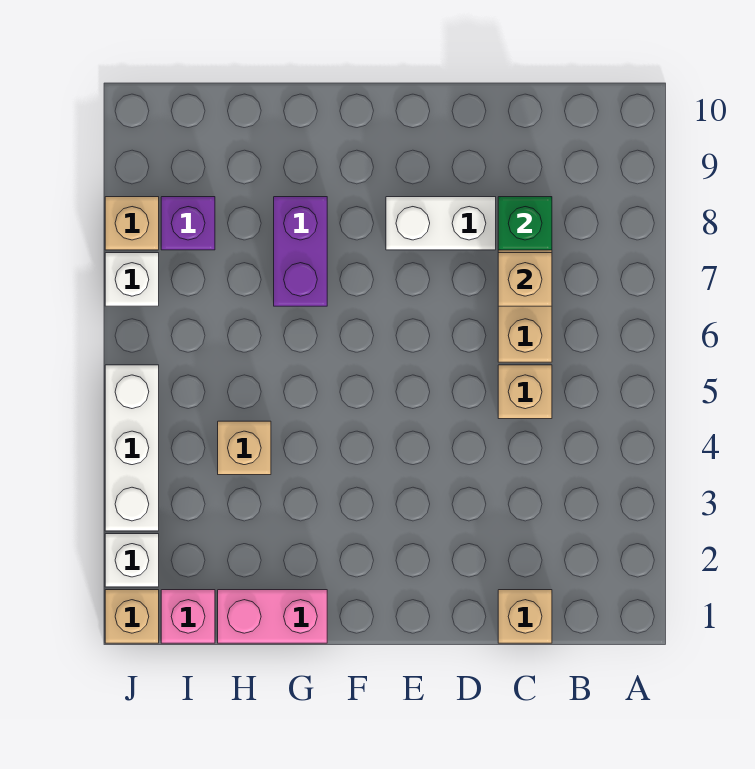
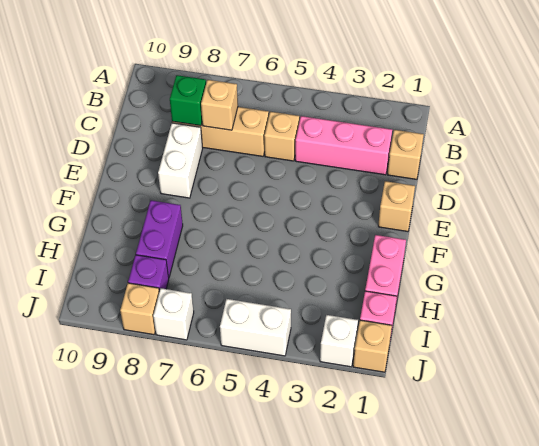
none -> pink brick C2:C4 level 1
purple brick G7:G8 level 1 -> purple brick G8:H8 level 1
tan brick H4 level 1 -> tan brick E1 level 1
white brick J3:J5 level 1 -> white brick J4:J5 level 1

